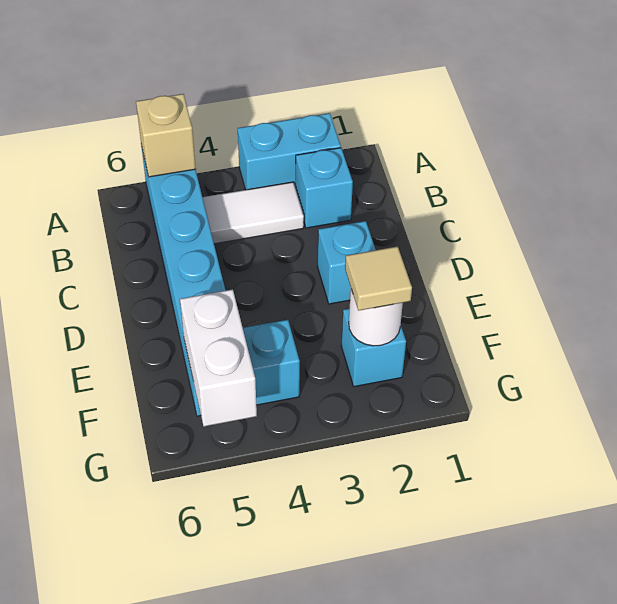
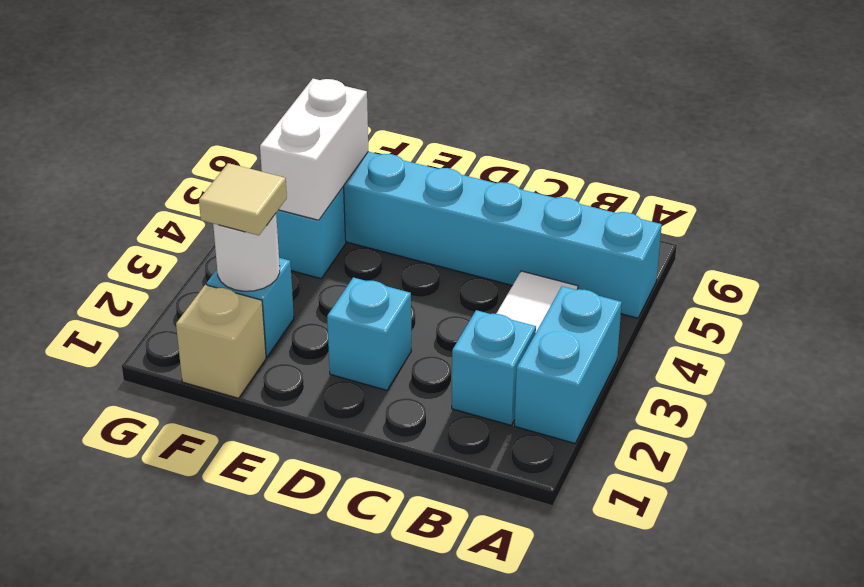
tan brick A5 level 2 -> tan brick F1 level 1
white brick F5:G5 level 2 -> white brick F4:F5 level 2

